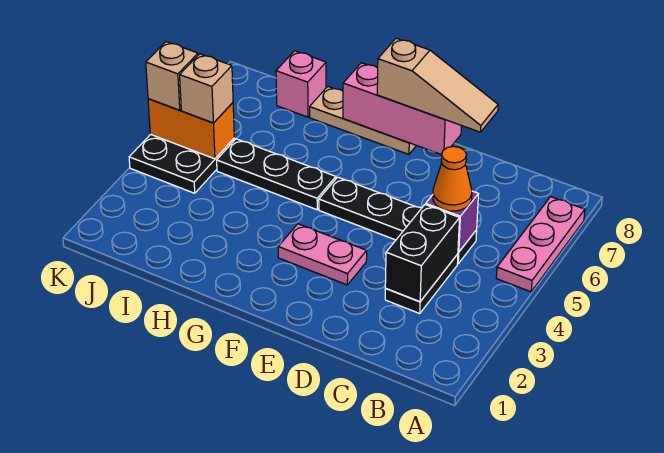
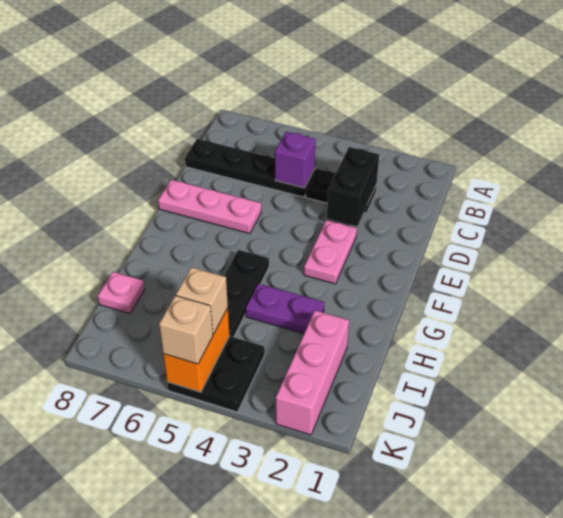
pink plate A5:A7 level 1 -> pink plate E6:E8 level 1
black brick C3:C4 level 2 -> black brick C3:D3 level 2
black plate C5:F5 level 1 -> black plate C5:C8 level 1
orange cone C5 level 3 -> none
tan slope D8:F8 level 3 top F -> none
pink brick E8:G8 level 2 -> pink brick I2:K2 level 1
tan plate F8:H8 level 1 -> none
none -> purple plate H3:H4 level 1
pink brick I8 level 1 -> pink plate I8 level 1

